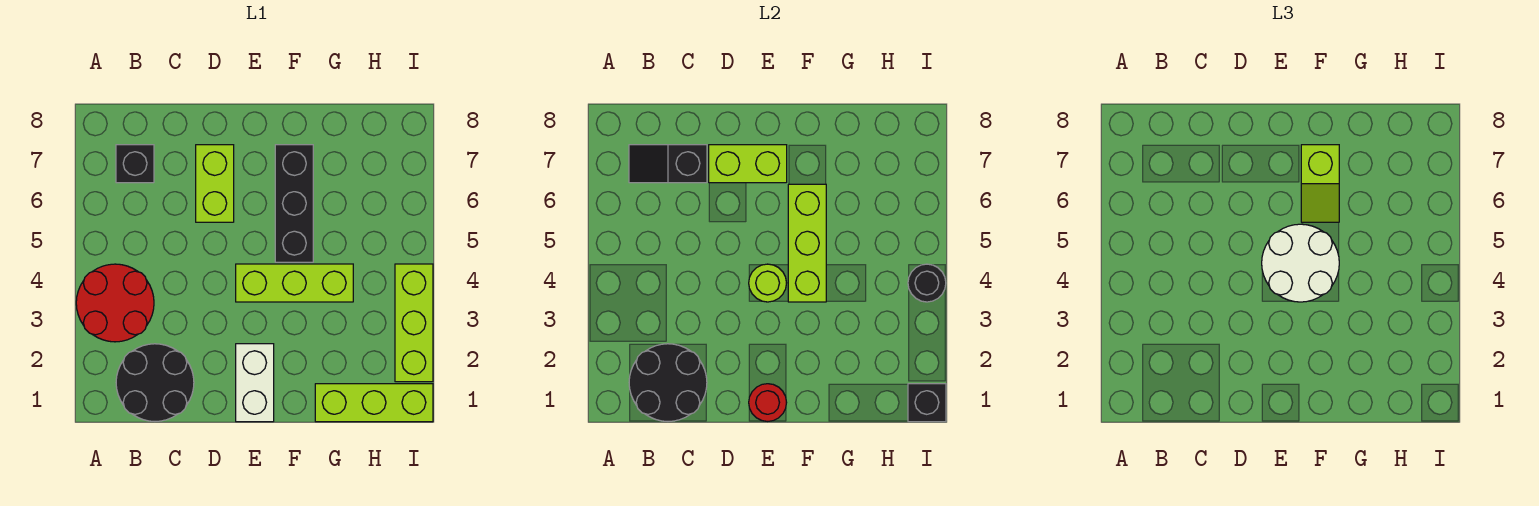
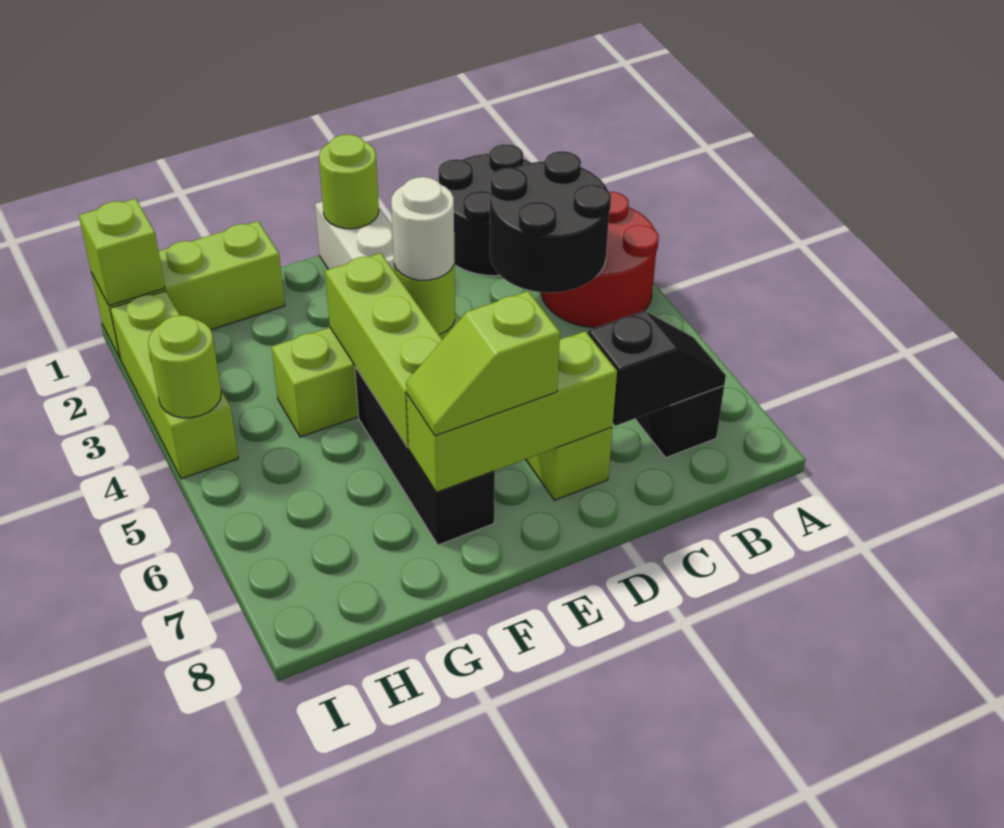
black round brick B1:C2 level 2 -> black round brick B3:C4 level 2
lime brick D7:E7 level 2 -> lime brick D7:F7 level 2
red round brick E1 level 2 -> lime round brick E1 level 2
white round brick E4:F5 level 3 -> white round brick E4 level 3
lime slope F6:F7 level 3 top 7 -> lime slope E7:F7 level 3 top E
black brick I1 level 2 -> lime brick I1 level 2
black round brick I4 level 2 -> lime round brick I4 level 2

